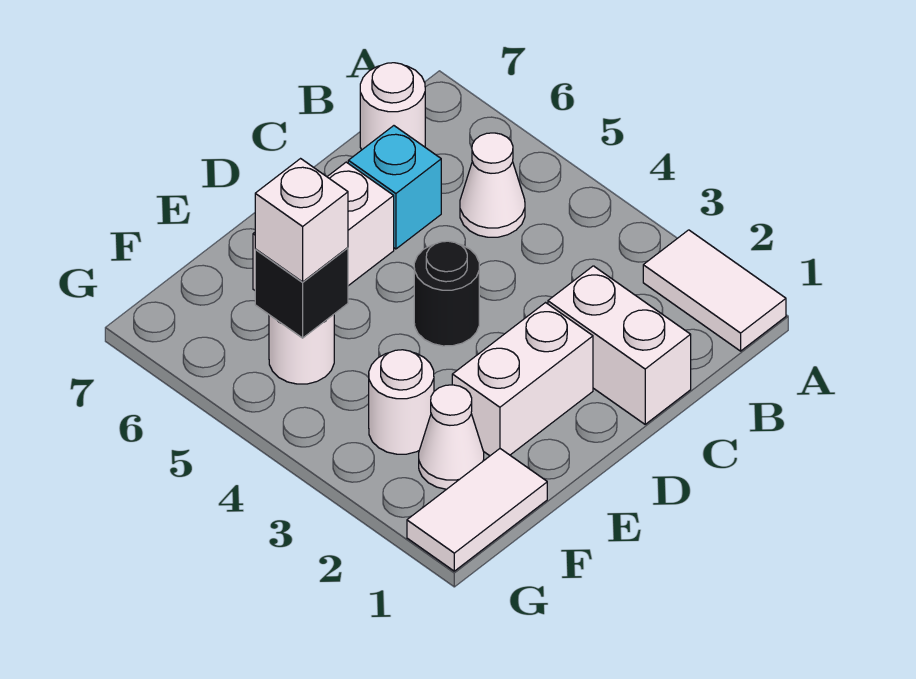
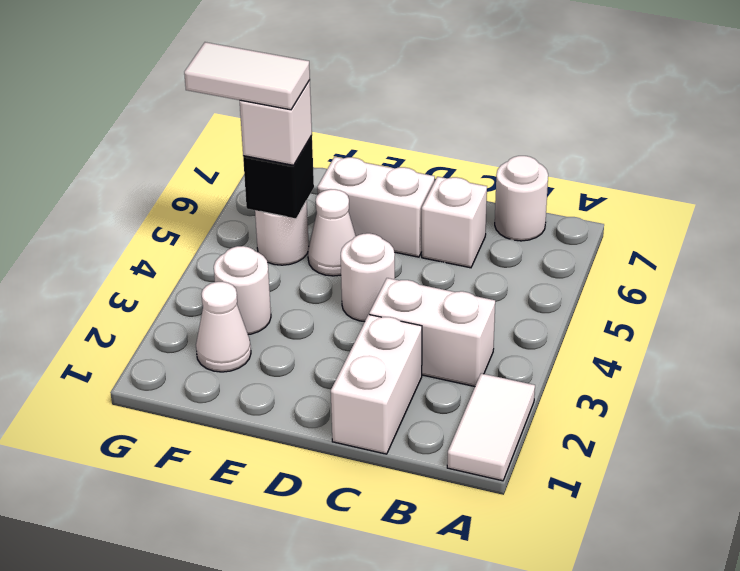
white cone B5 level 1 -> white cone E5 level 1
cyan brick C6 level 1 -> white brick C6 level 1
white brick D2:E2 level 1 -> white brick B3:C3 level 1
black round brick D4 level 1 -> white round brick D4 level 1
white tile F1:G1 level 1 -> white tile F5:G5 level 4

